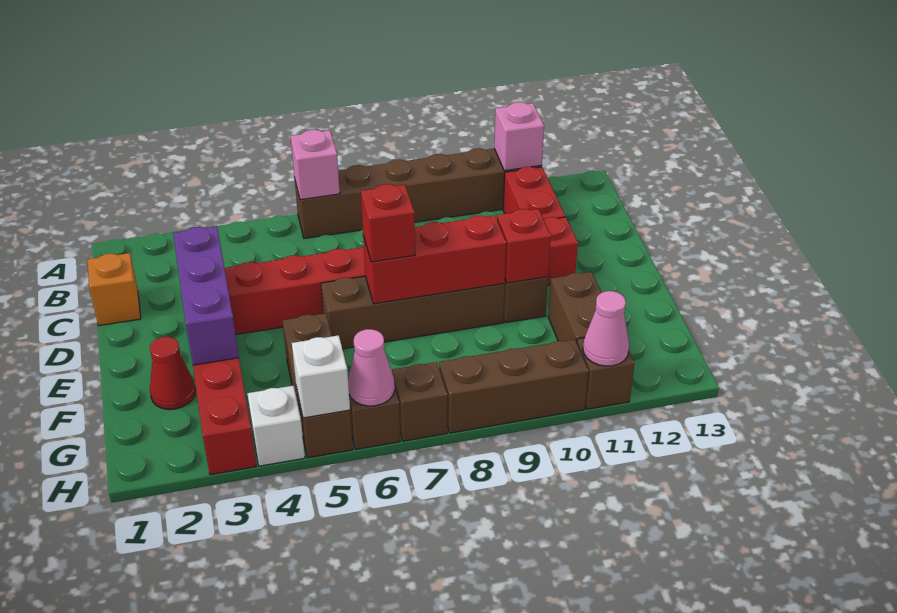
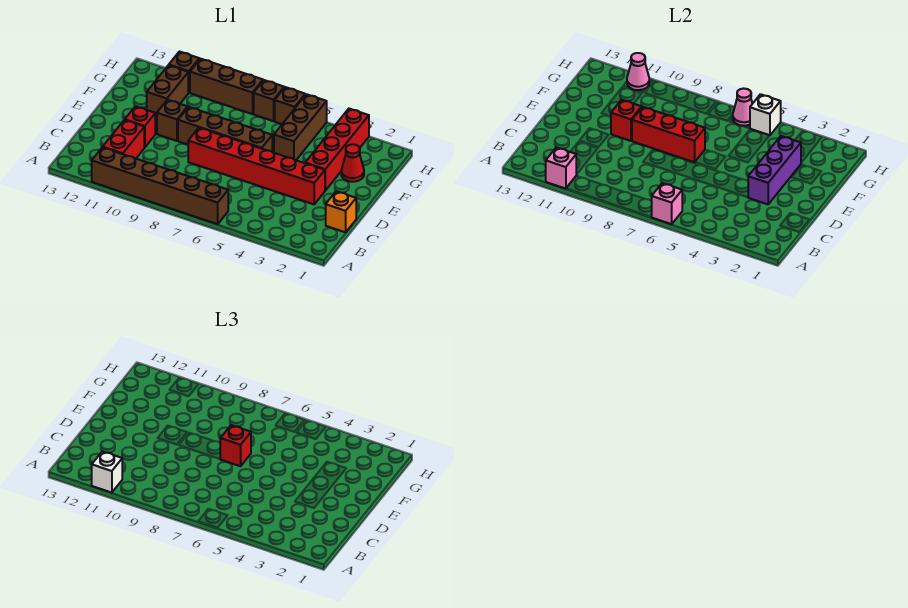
white brick H4 level 1 -> white brick A11 level 3

